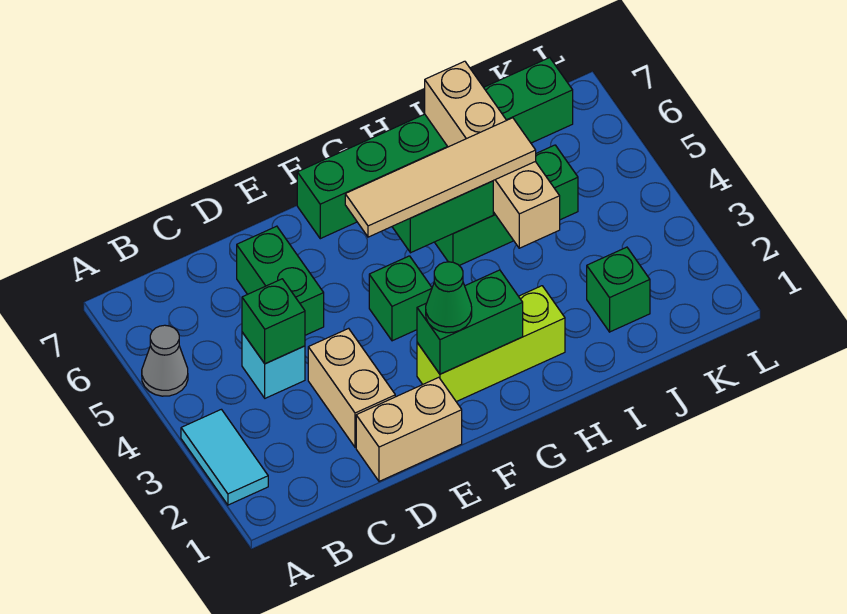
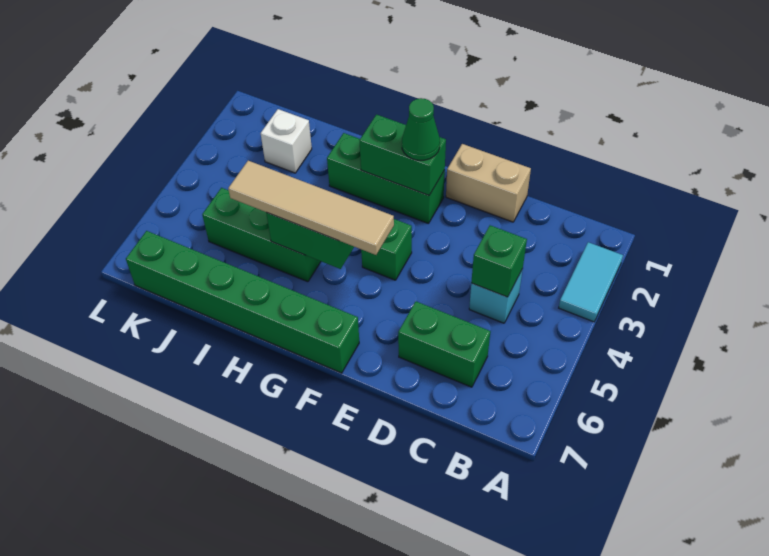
grey cone A5 level 1 -> none
tan brick D2:D3 level 1 -> none
green brick D5:D6 level 1 -> green brick C6:D6 level 1
lime brick F2:H2 level 1 -> green brick F2:H2 level 1
tan brick I4:I7 level 2 -> none
green brick J2 level 1 -> white brick J2 level 1

